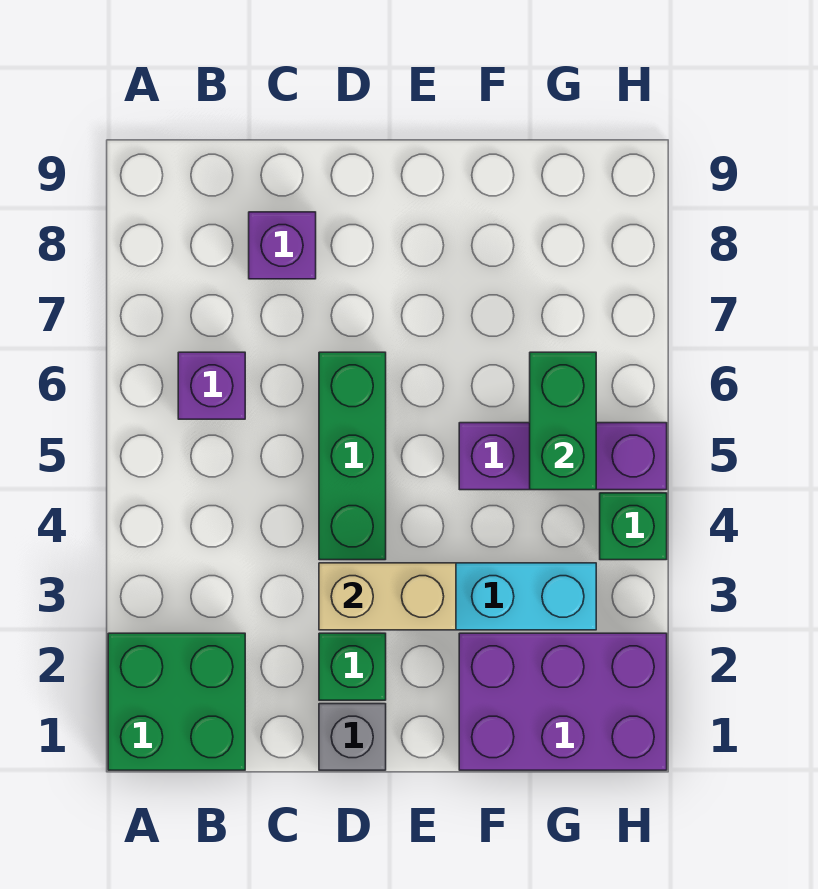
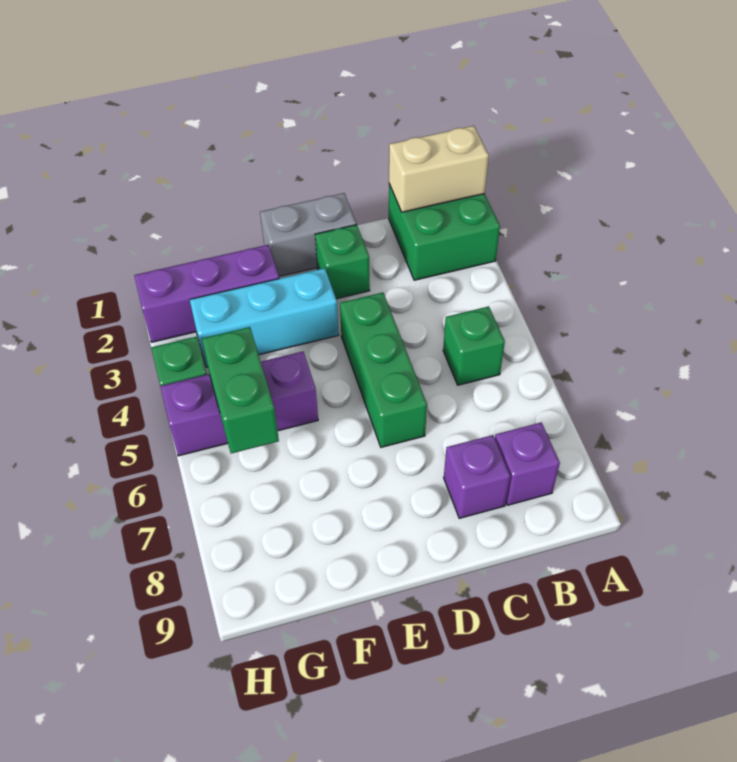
none -> green brick B5 level 1
purple brick B6 level 1 -> purple brick B8 level 1
grey brick D1 level 1 -> grey brick D1:E1 level 1
tan brick D3:E3 level 2 -> tan brick A1:B1 level 2
purple brick F1:H2 level 1 -> purple brick F2:H2 level 1

